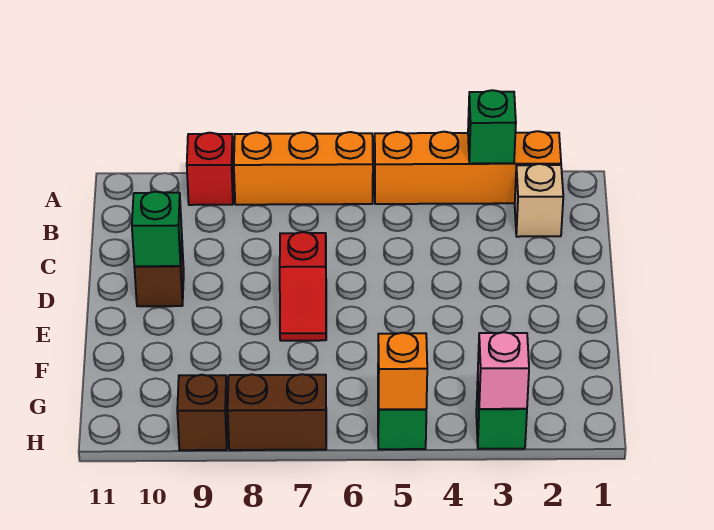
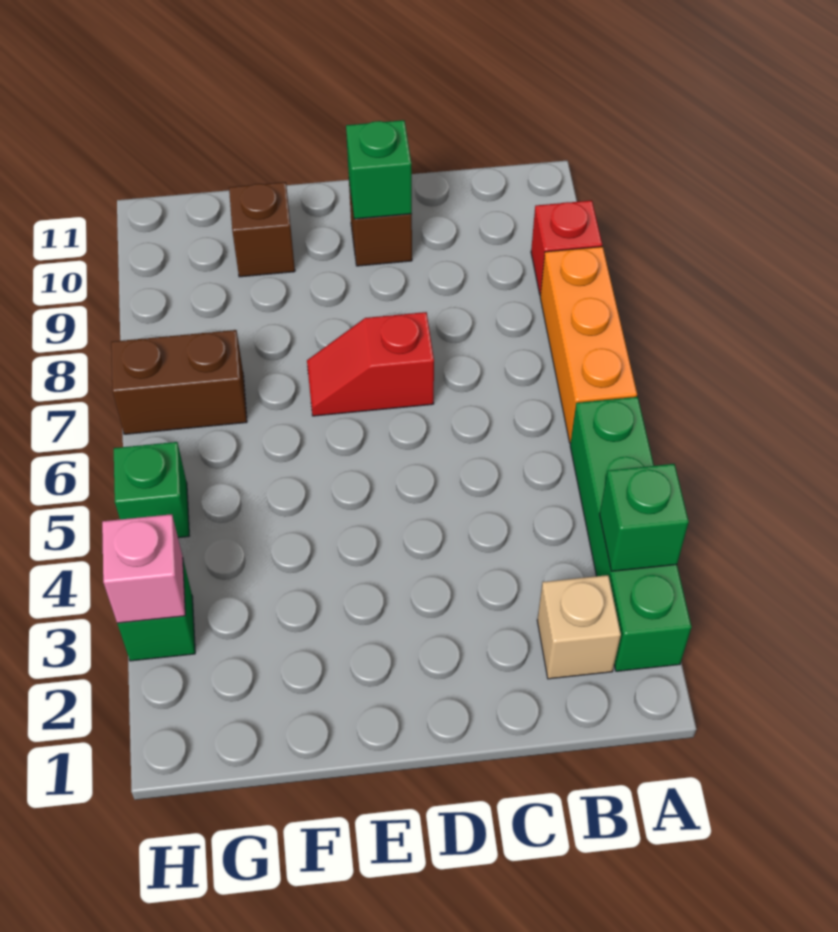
orange brick A2:A5 level 1 -> green brick A2:A5 level 1
orange brick H5 level 2 -> none
brown brick H7:H8 level 1 -> brown brick G7:H7 level 1
brown brick H9 level 1 -> brown brick F10 level 1

